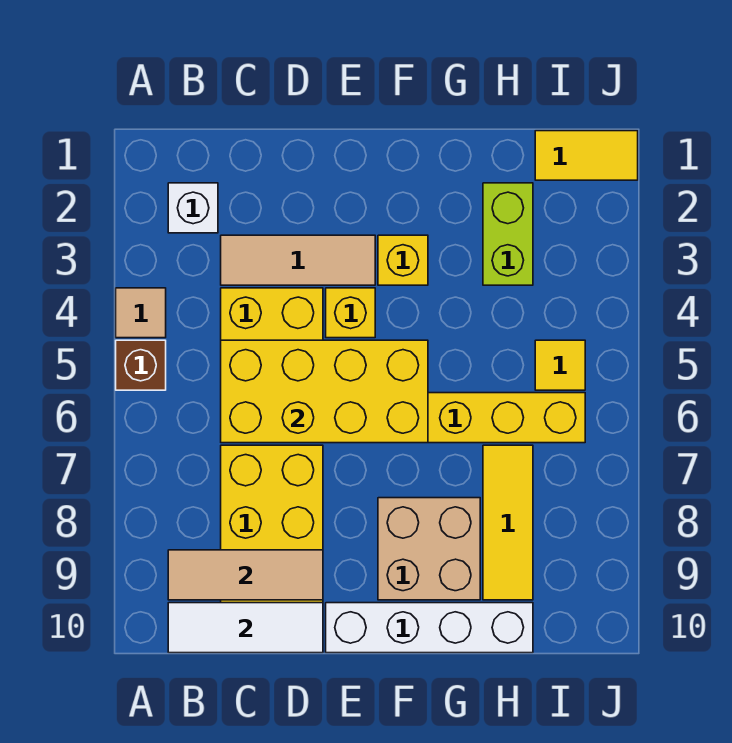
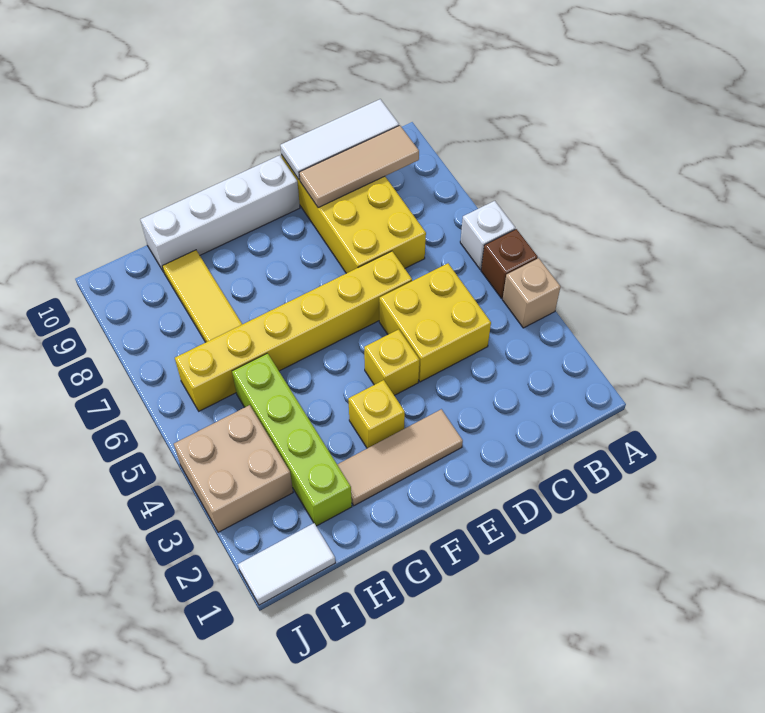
tan tile A4 level 1 -> tan brick A4 level 1
white brick B2 level 1 -> white brick A6 level 1
tan tile C3:E3 level 1 -> tan tile E2:G2 level 1
yellow brick C5:F6 level 2 -> none
tan brick F8:G9 level 1 -> tan brick I3:J4 level 1
lime brick H2:H3 level 1 -> lime brick H2:H5 level 1
yellow tile I1:J1 level 1 -> white tile I1:J1 level 1
yellow tile I5 level 1 -> none

